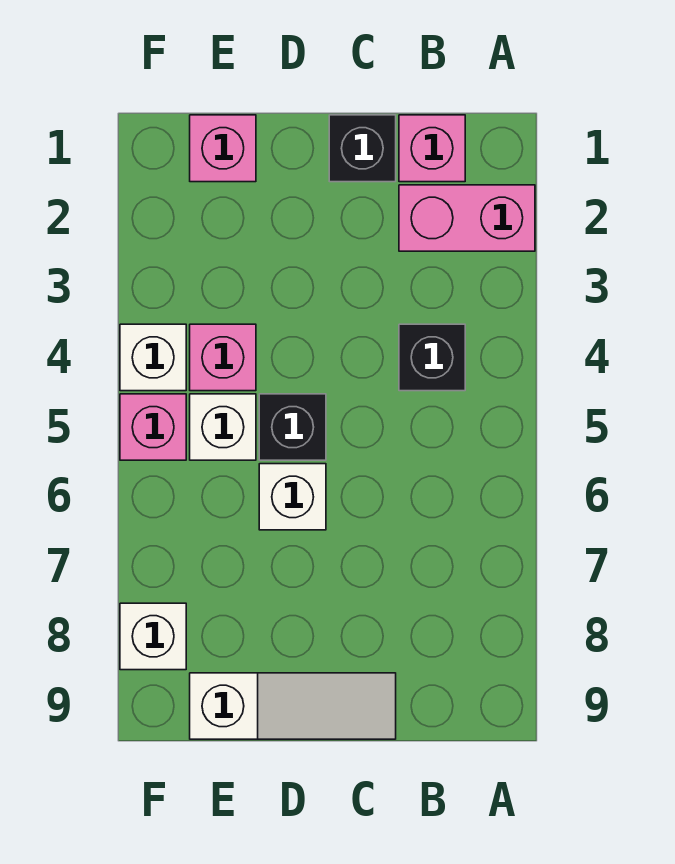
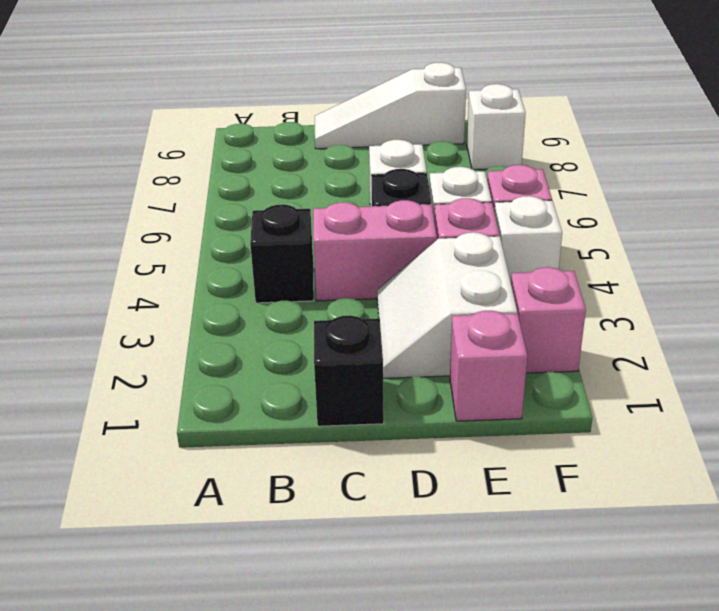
pink brick A2:B2 level 1 -> pink brick C4:D4 level 1
pink brick B1 level 1 -> pink brick F2 level 1
none -> white slope D2:E3 level 1 top E

